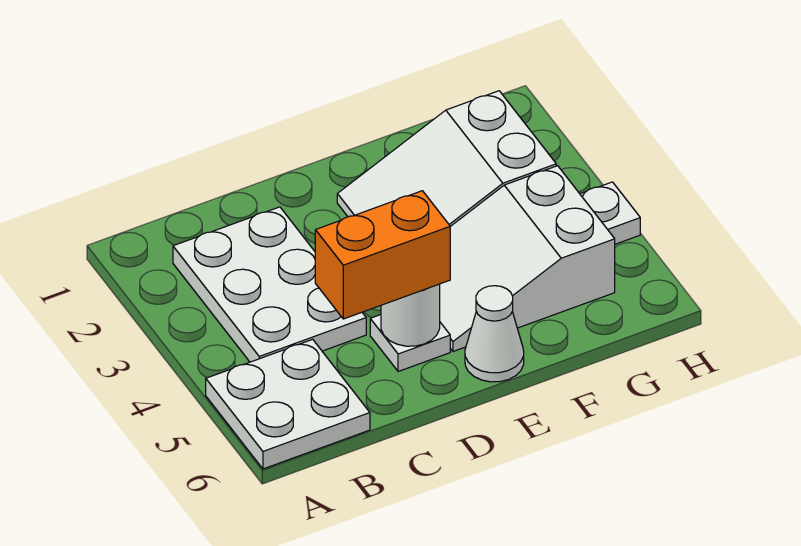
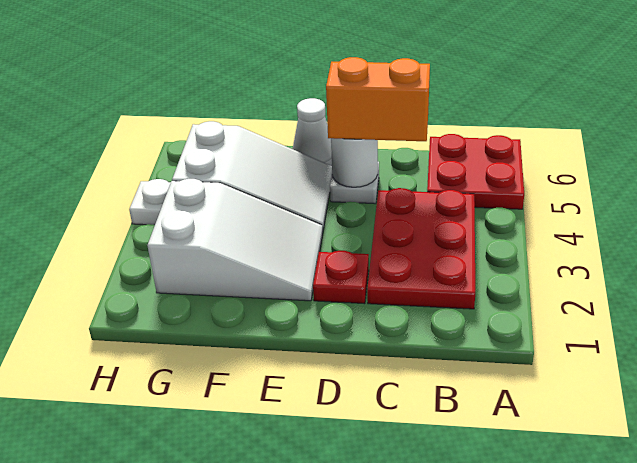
white plate A5:B6 level 1 -> red plate A5:B6 level 1
white plate B2:C4 level 1 -> red plate B2:C4 level 1
none -> red plate D2 level 1

